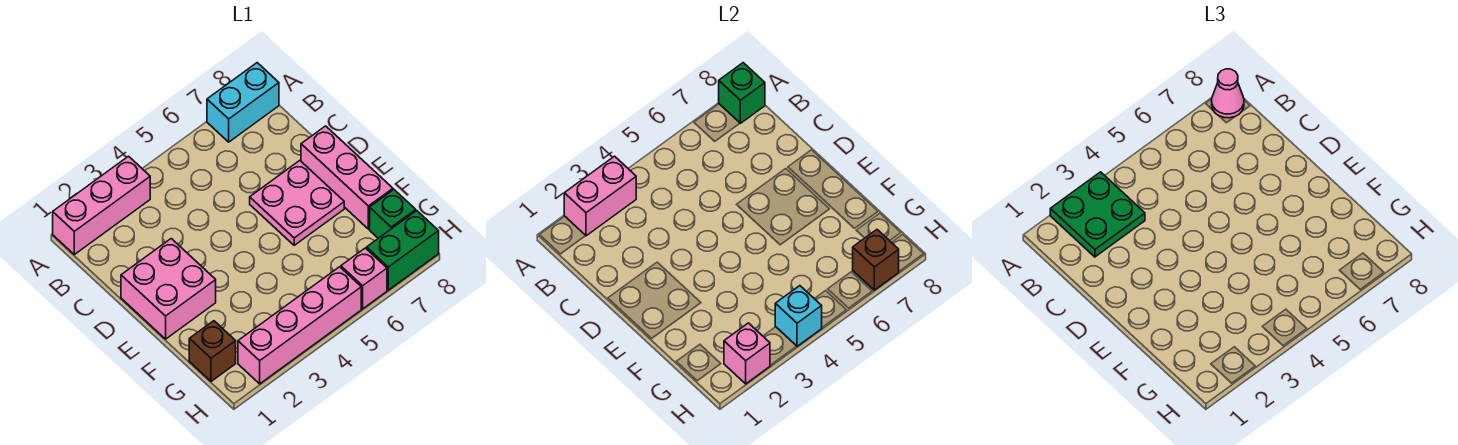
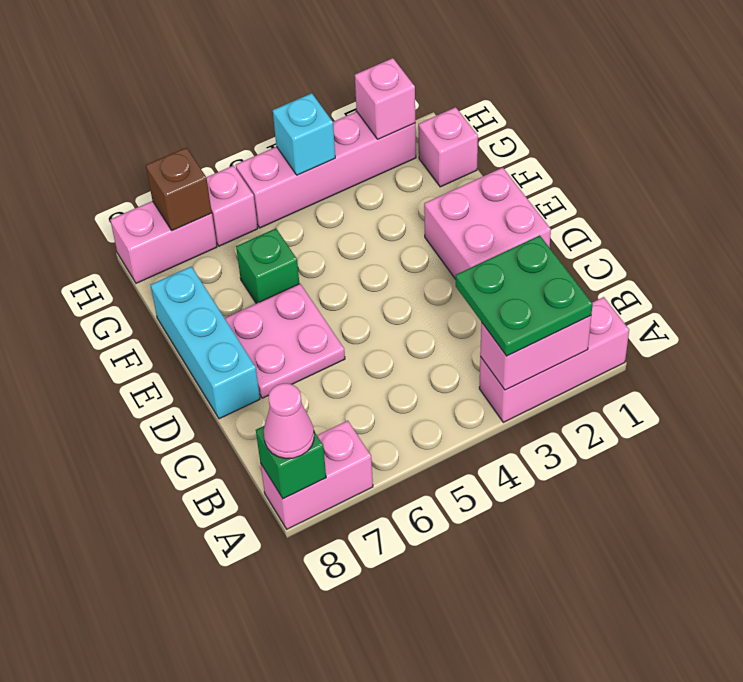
cyan brick A7:A8 level 1 -> pink brick A7:A8 level 1
pink brick D8:F8 level 1 -> cyan brick D8:F8 level 1
brown brick G1 level 1 -> pink brick G1 level 1
green brick G8 level 1 -> green brick F6 level 1
green brick H7:H8 level 1 -> pink brick H7:H8 level 1

